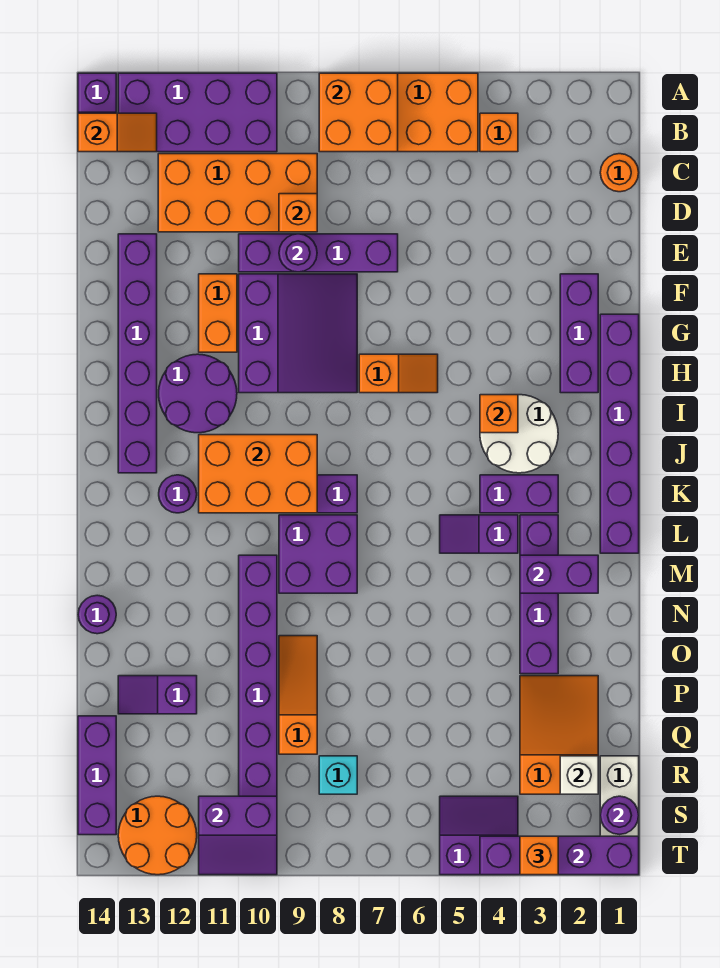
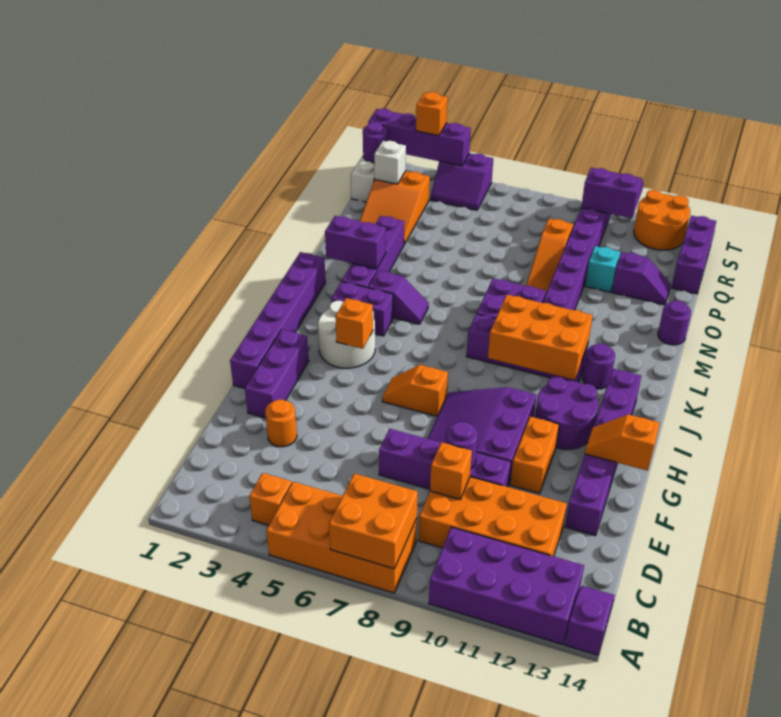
orange slope B13:B14 level 2 top 14 -> orange slope G13:G14 level 2 top 14
orange round brick C1 level 1 -> orange round brick E3 level 1
cyan brick R8 level 1 -> cyan brick P11 level 1

